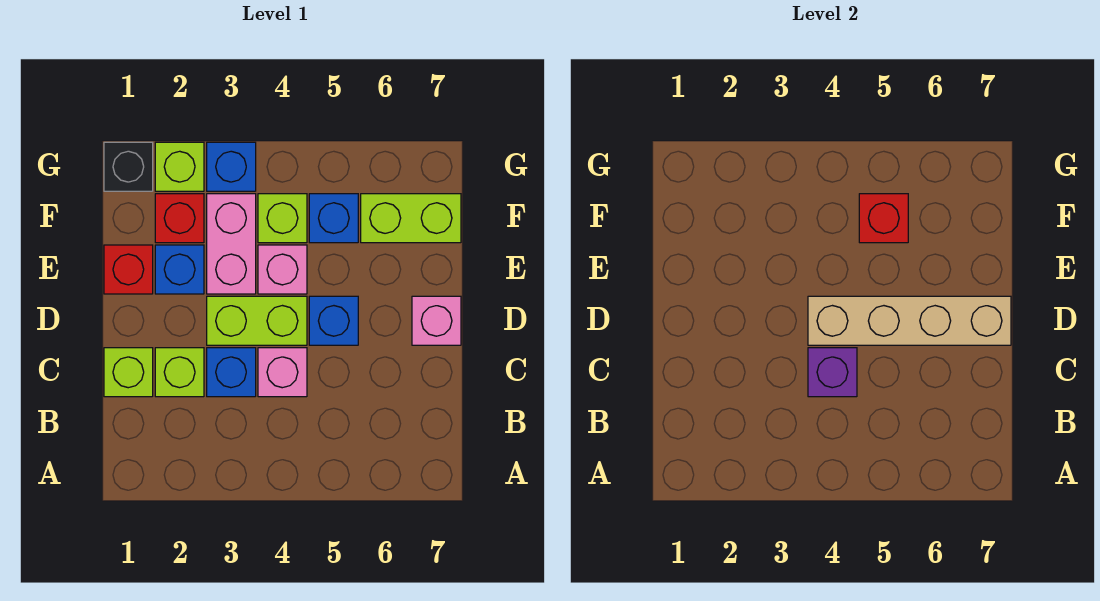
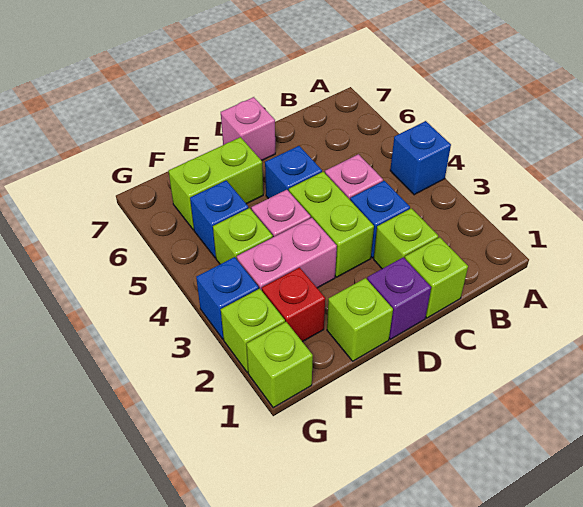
purple brick C4 level 2 -> purple brick D1 level 1
tan brick D4:D7 level 2 -> none
red brick E1 level 1 -> lime brick E1 level 1
blue brick E2 level 1 -> blue brick A4 level 1
red brick F5 level 2 -> none
lime brick F6:F7 level 1 -> lime brick E6:F6 level 1
black brick G1 level 1 -> lime brick G1 level 1

